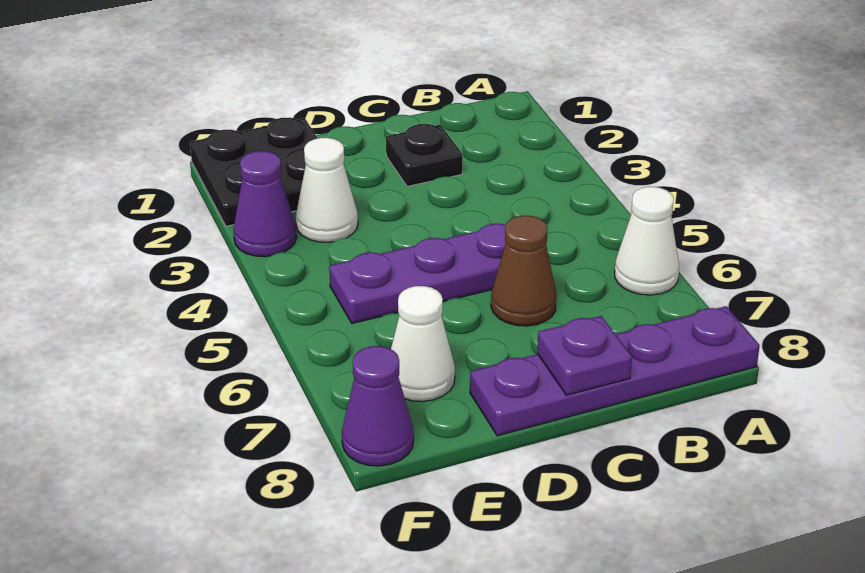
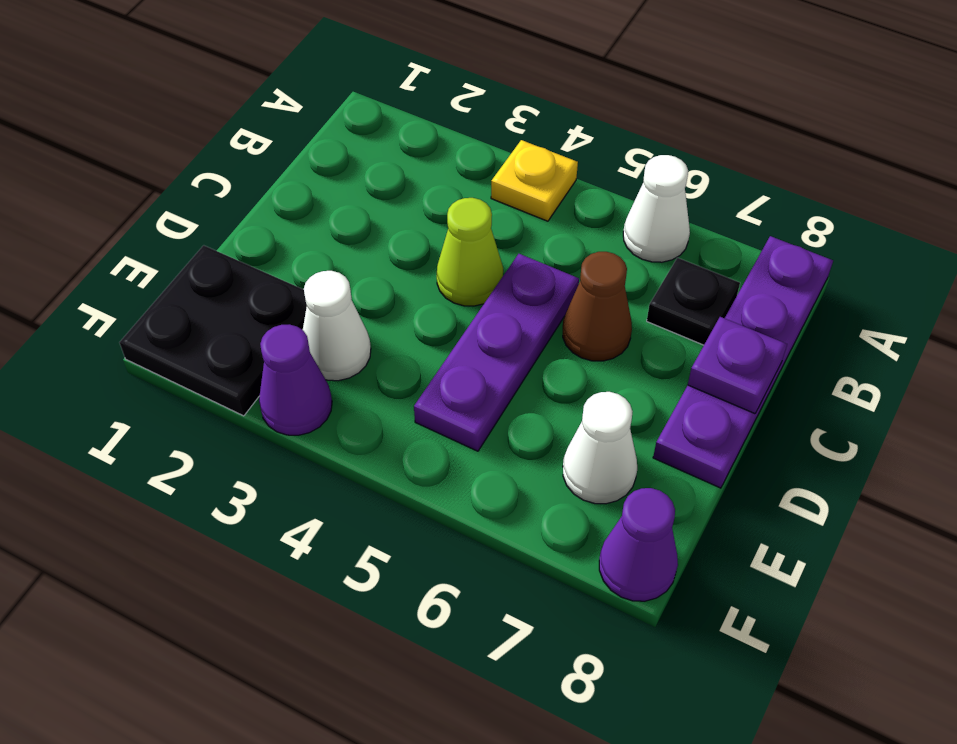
none -> yellow plate A4 level 1
black plate C2 level 1 -> black plate B7 level 1
none -> lime cone C4 level 1

